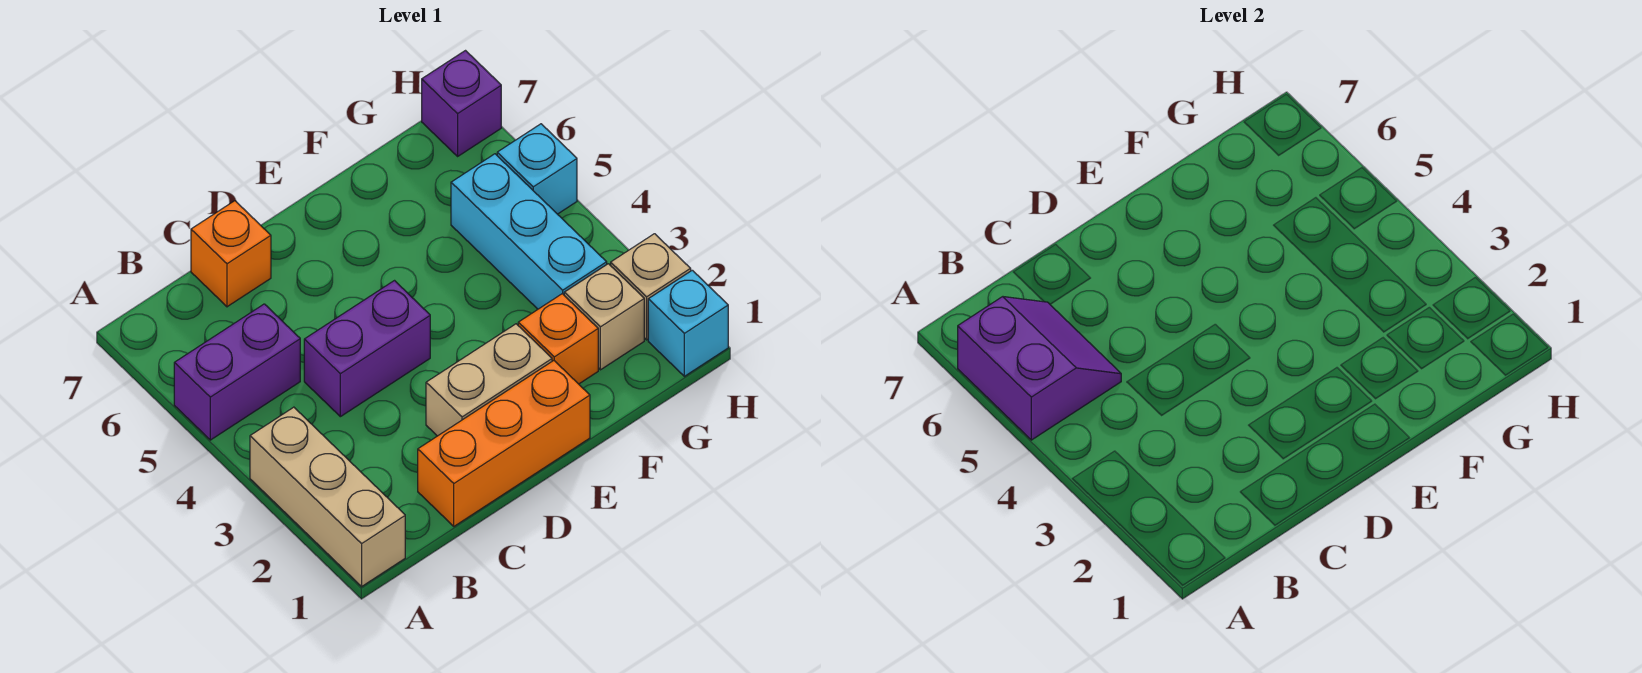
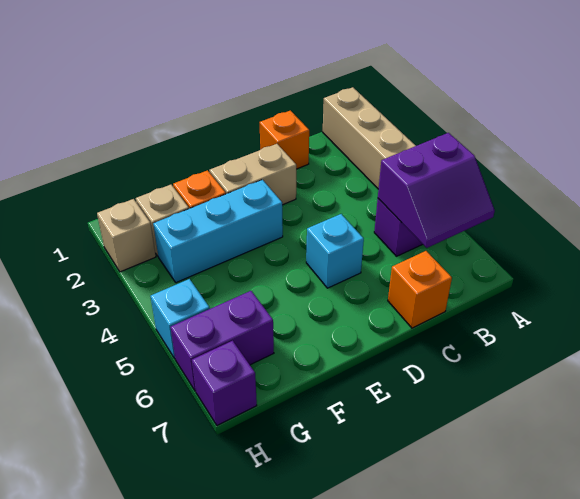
purple slope A5:B6 level 2 top A -> purple slope A5:B6 level 2 top 5
orange brick C1:E1 level 1 -> orange brick C1 level 1
purple brick C4:D4 level 1 -> purple brick G6:H6 level 1
cyan brick G3:G5 level 1 -> cyan brick E3:G3 level 1
cyan brick H1 level 1 -> cyan brick D5 level 1

